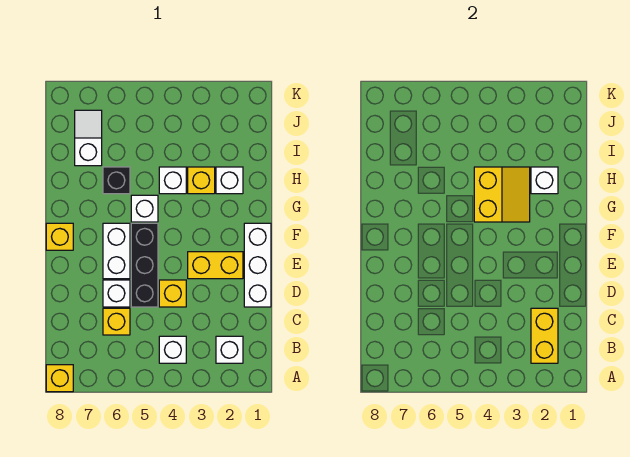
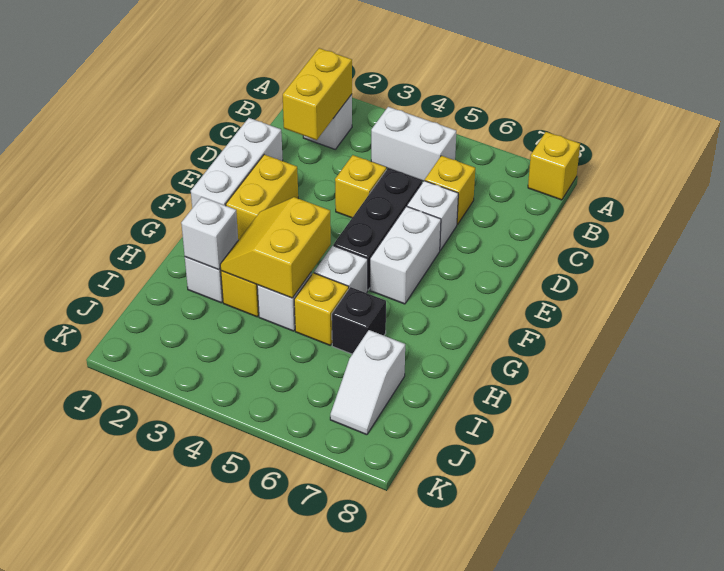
white brick B4 level 1 -> white brick B4:B5 level 1
yellow brick E2:E3 level 1 -> yellow brick E2:F2 level 1
yellow brick F8 level 1 -> yellow brick H5 level 1

